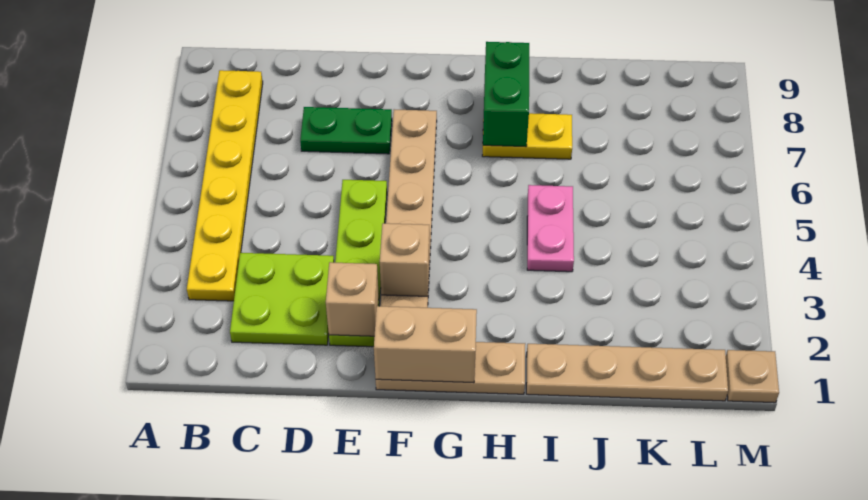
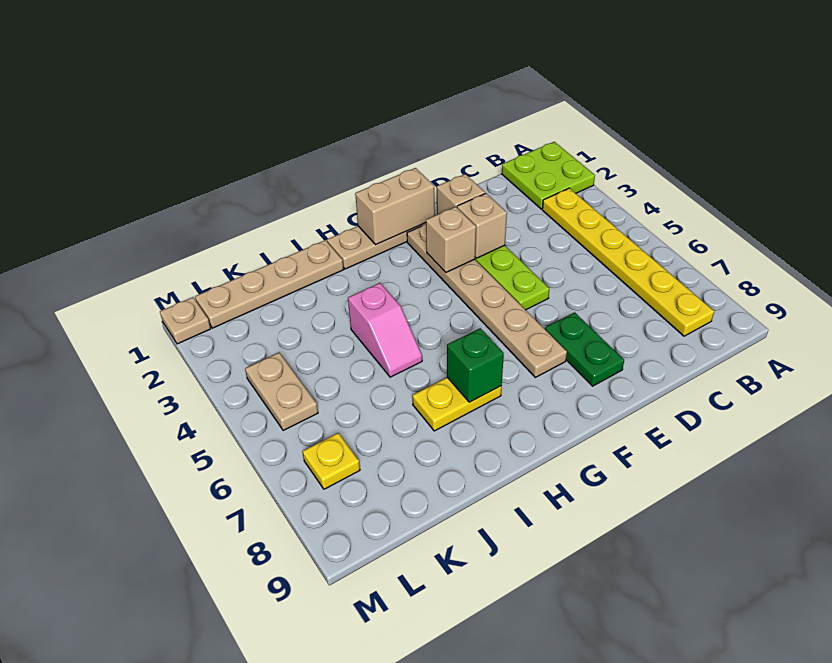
lime plate C2:D3 level 1 -> lime plate A1:B2 level 1
green plate D7:E7 level 1 -> green plate E7:E8 level 1
none -> tan brick E3 level 2
green brick H7:H8 level 2 -> green brick H7 level 2
pink plate I4:I5 level 1 -> pink slope I4:I5 level 1 top 4
none -> tan plate L4:L5 level 1
none -> yellow plate L7 level 1

